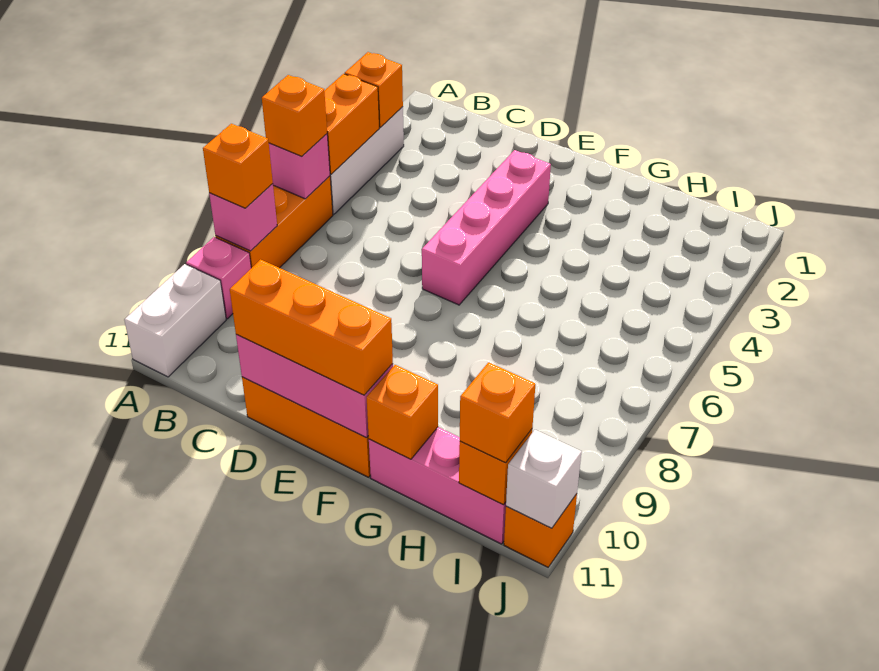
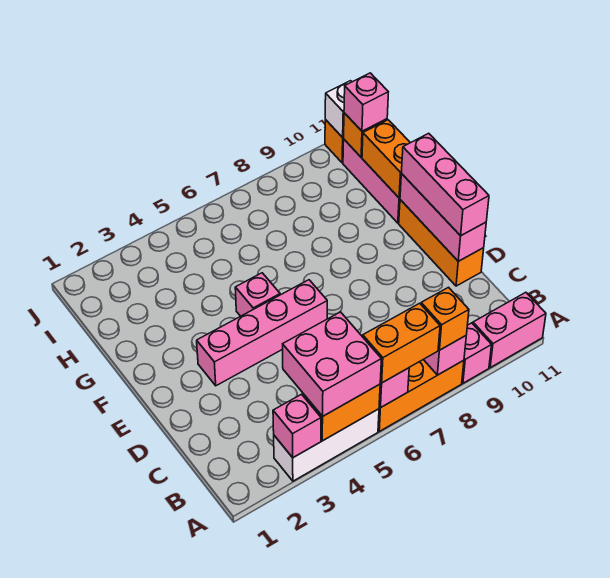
orange brick A3 level 2 -> pink brick A3 level 2
none -> pink brick A4:B5 level 3
orange brick A6 level 3 -> orange brick A6:A7 level 3
white brick A10:A11 level 1 -> pink brick A10:A11 level 1
orange brick D11:F11 level 3 -> pink brick D11:F11 level 3
none -> pink brick F5 level 1
orange brick G11 level 2 -> orange brick G11:H11 level 2
orange brick I11 level 3 -> pink brick I11 level 3

